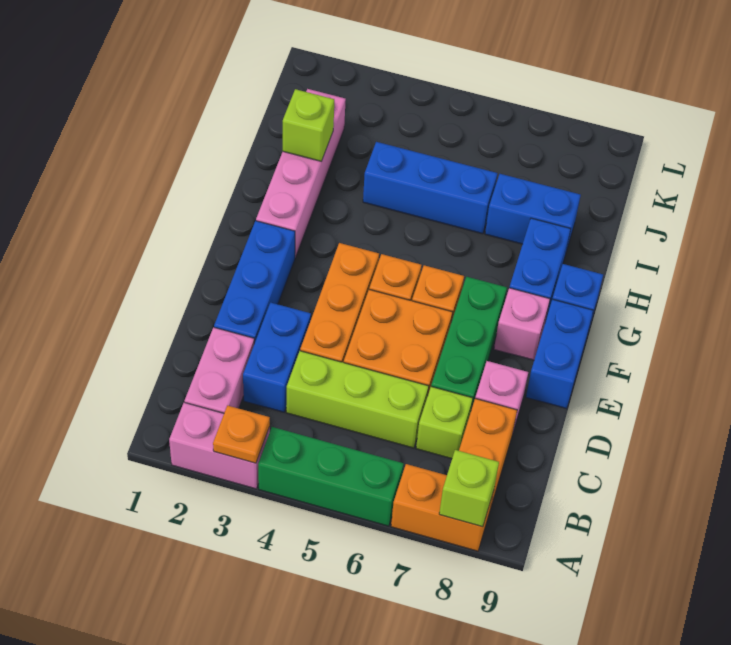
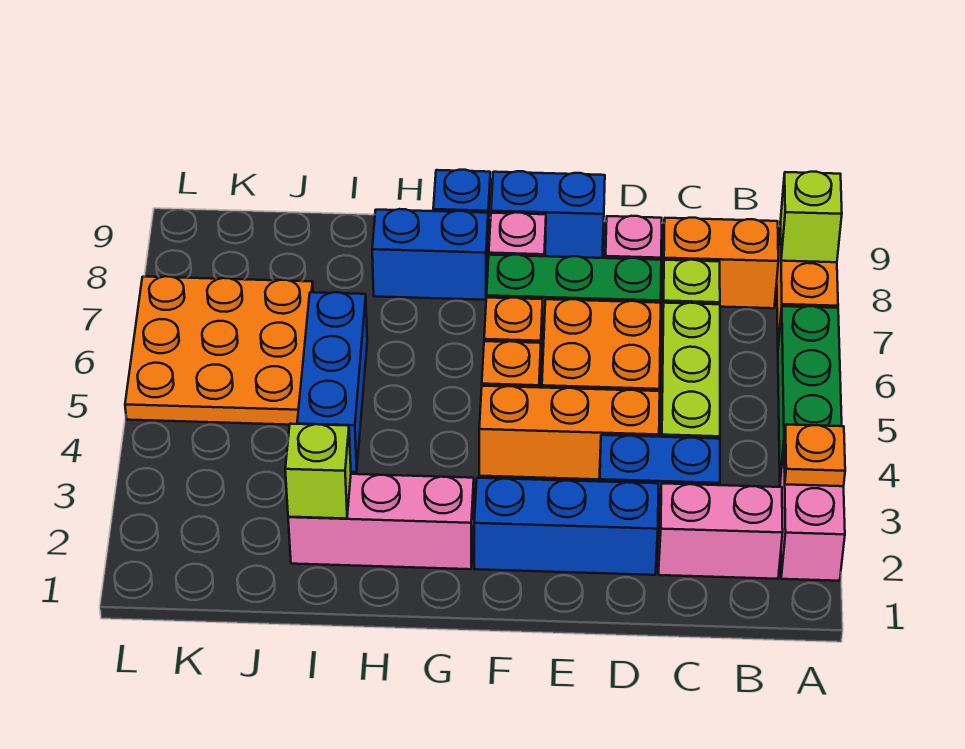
pink brick G2:J2 level 1 -> pink brick G2:I2 level 1
blue brick I7:I8 level 1 -> none
none -> orange plate J5:L7 level 1

